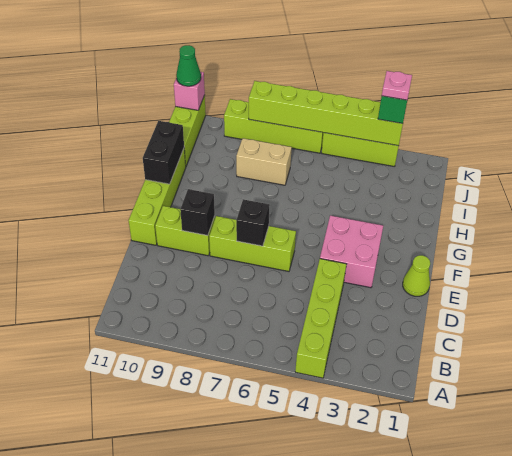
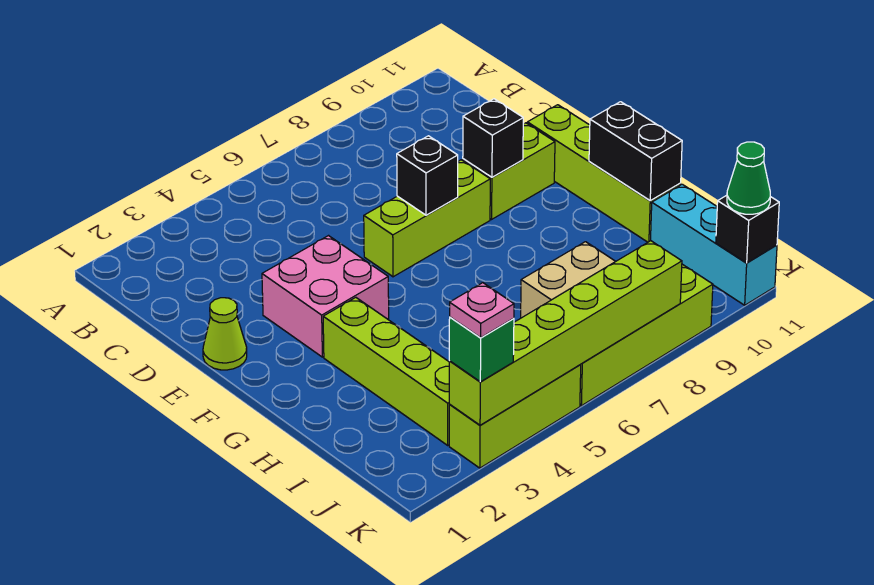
lime brick A4:D4 level 1 -> lime brick G3:J3 level 1
lime brick I11:K11 level 1 -> cyan brick I11:K11 level 1
pink brick K11 level 2 -> black brick K11 level 2

